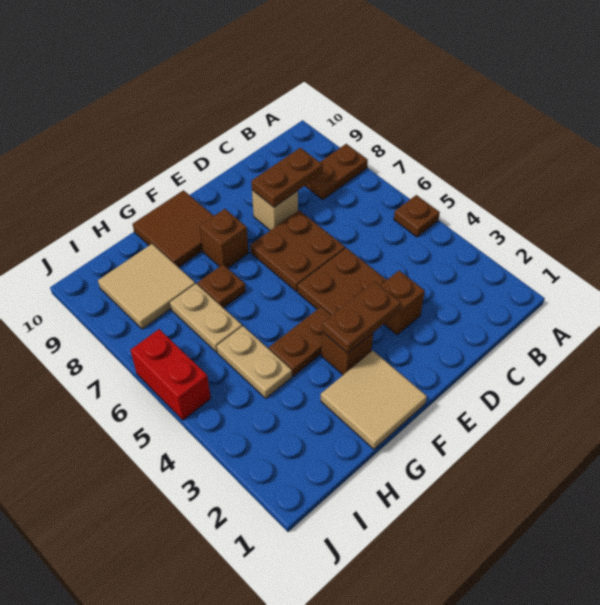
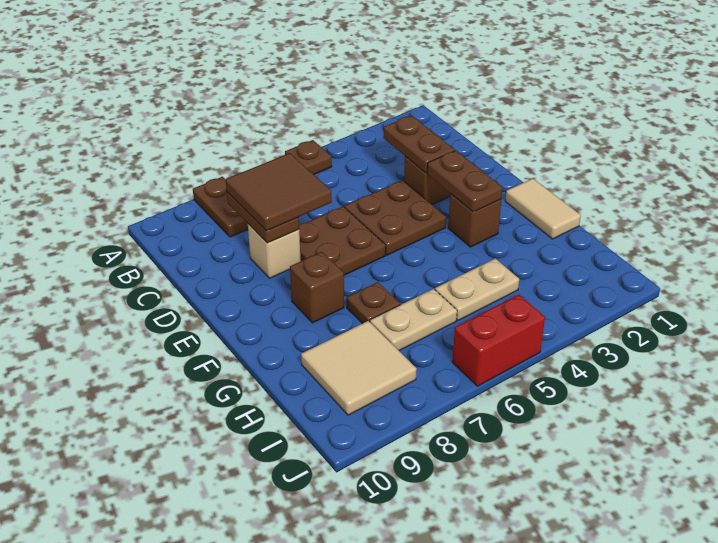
tan tile F1:G2 level 1 -> tan tile F1:G1 level 1
brown plate F4:G4 level 1 -> brown plate C3:D3 level 2
brown tile F9:G10 level 1 -> brown tile C7:D8 level 3

